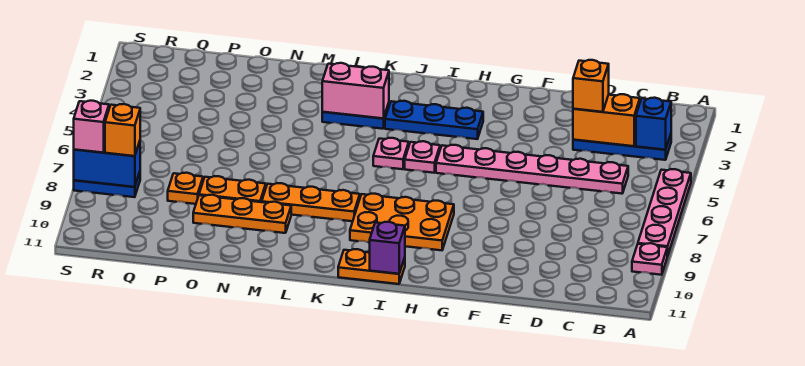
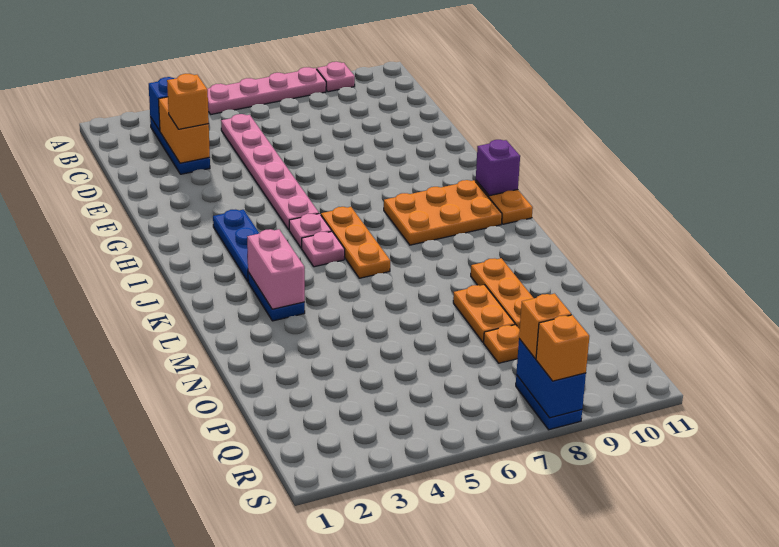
orange plate H8:J9 level 1 -> orange plate I8:J10 level 1
orange plate K8:M8 level 1 -> orange plate I6:K6 level 1
pink brick S8 level 3 -> orange brick S8 level 3

